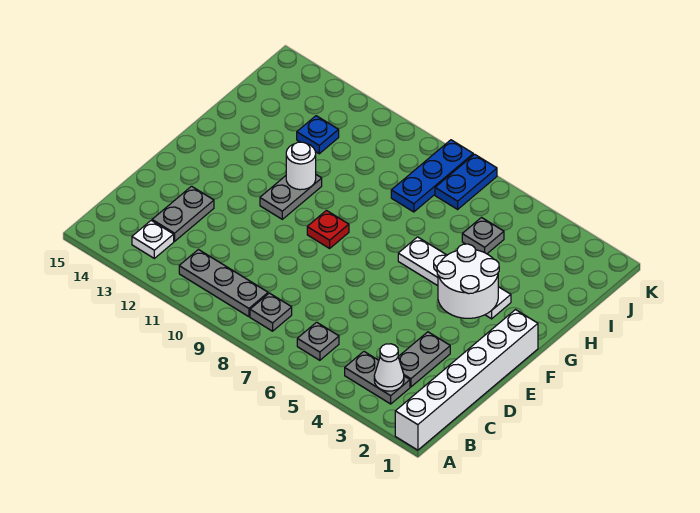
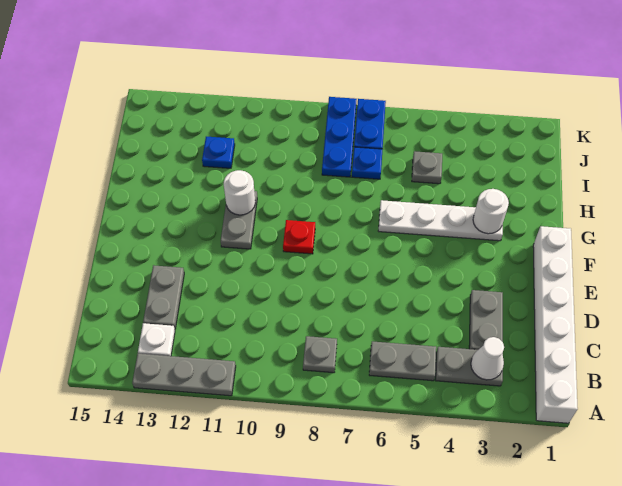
grey plate B6 level 1 -> grey plate B5:B6 level 1
grey plate B9:B11 level 1 -> grey plate A11:A13 level 1
white round brick F3:G4 level 2 -> white round brick G3 level 2
none -> blue plate I7 level 1

